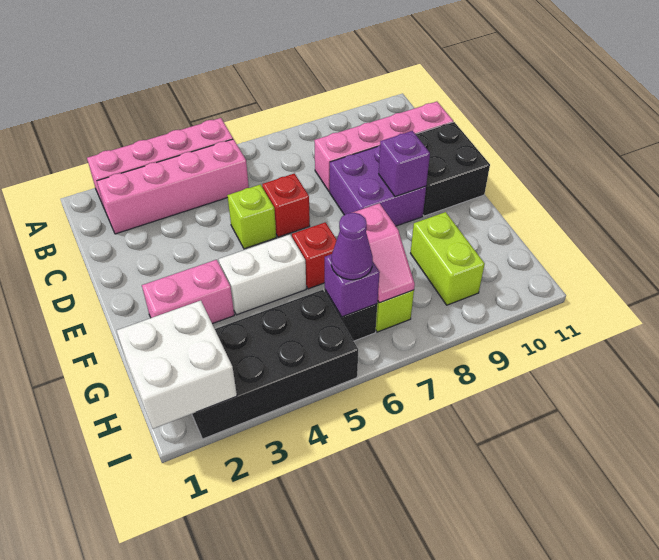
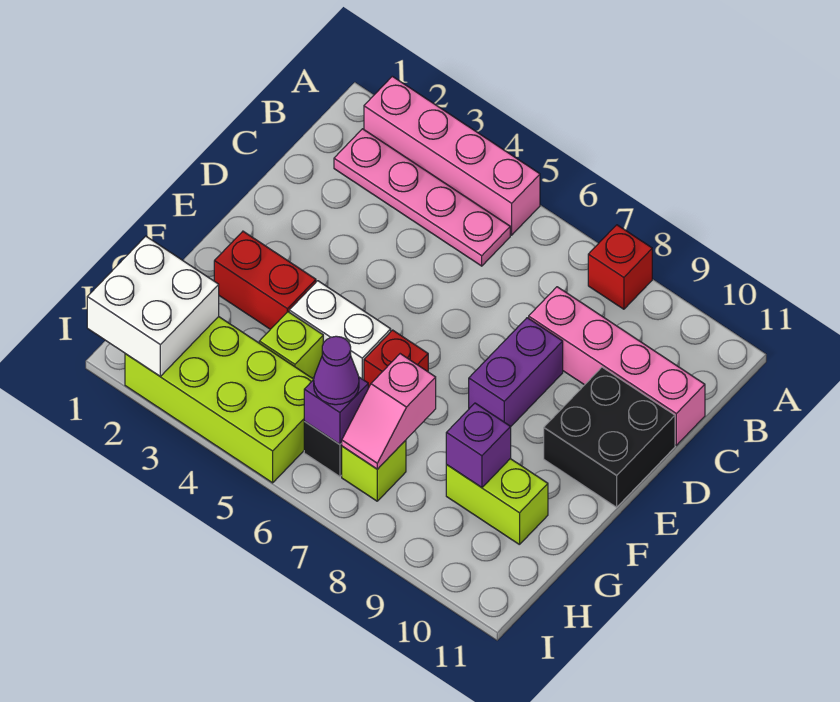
pink brick B2:B5 level 1 -> pink plate B2:B5 level 1
lime brick D5 level 1 -> lime brick G4 level 1
red brick D6 level 1 -> red brick A8 level 1
purple brick D8:E9 level 1 -> purple brick D8:E8 level 1
purple brick E9 level 2 -> purple brick G9 level 2
pink brick F2:F3 level 1 -> red brick F2:F3 level 1
lime brick G9:H9 level 1 -> lime brick G9:G10 level 1
black brick H2:I5 level 1 -> lime brick H2:I5 level 1

